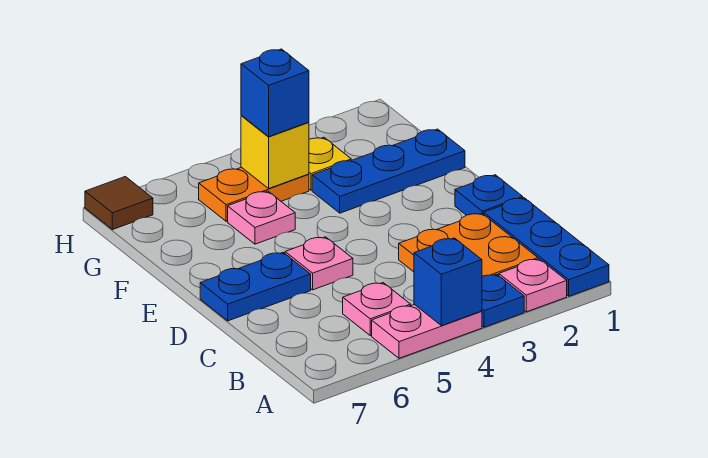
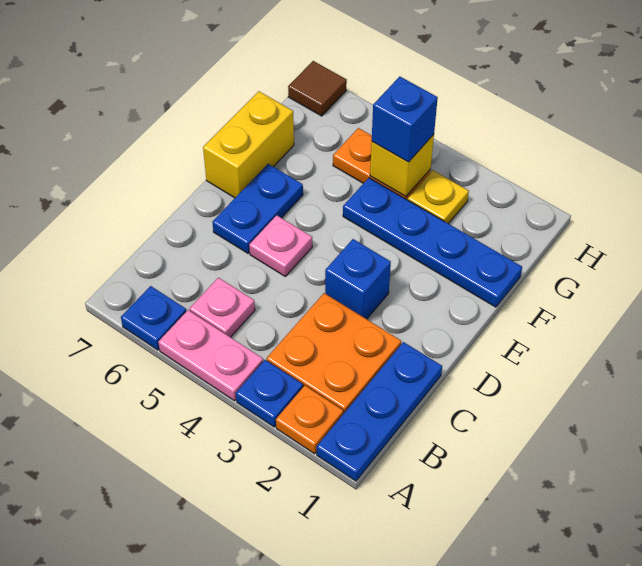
pink plate A2 level 1 -> orange plate A2 level 1
blue brick A4 level 2 -> blue brick D3 level 1
blue plate D1 level 1 -> blue plate A6 level 1
blue plate D6:D7 level 1 -> blue plate D6:E6 level 1
none -> yellow brick E7:F7 level 1
blue plate F1:F3 level 1 -> blue plate F1:F4 level 1
pink plate F5 level 1 -> none

